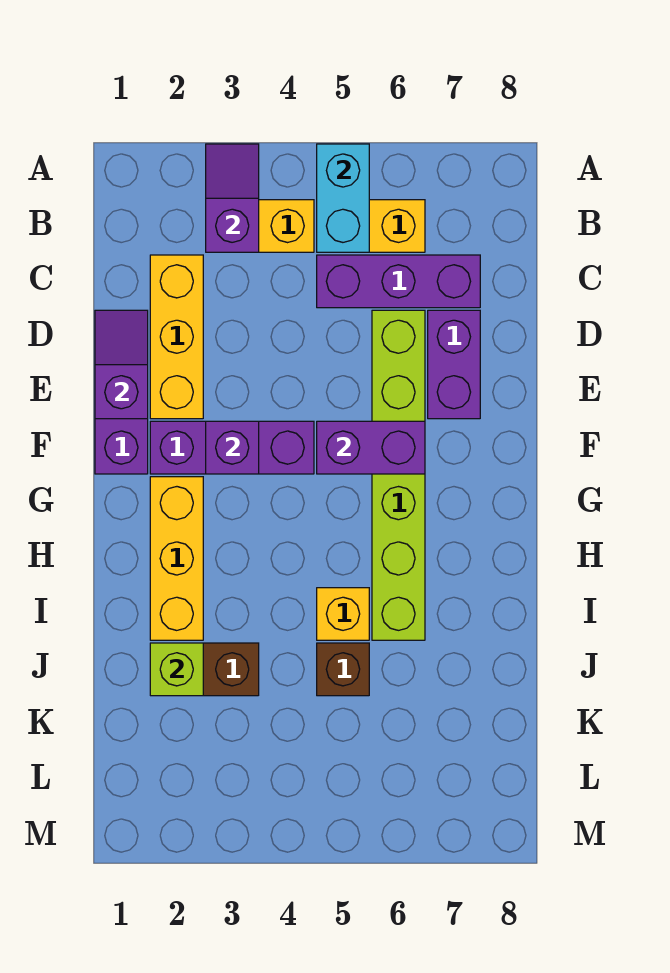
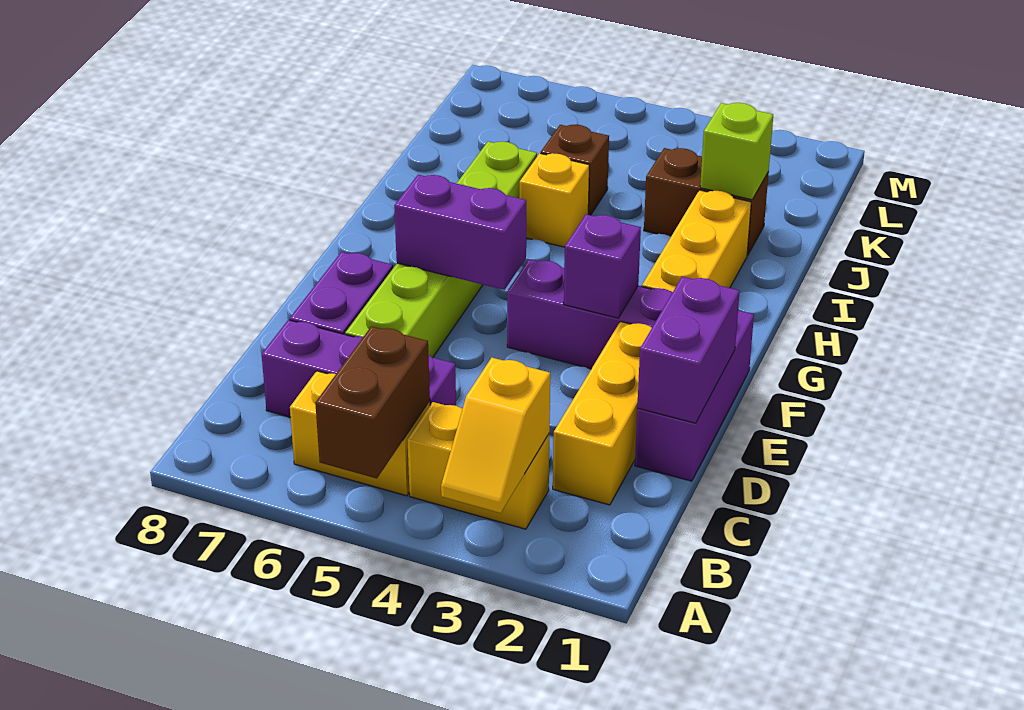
purple slope A3:B3 level 2 top B -> yellow slope A3:B3 level 2 top B
cyan brick A5:B5 level 2 -> brown brick A5:B5 level 2
purple slope D1:E1 level 2 top E -> purple brick D1:E1 level 2

